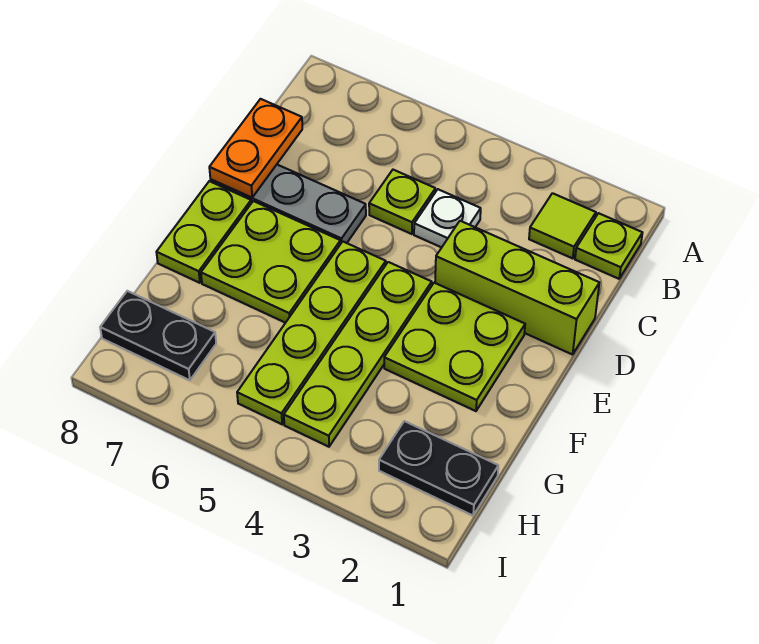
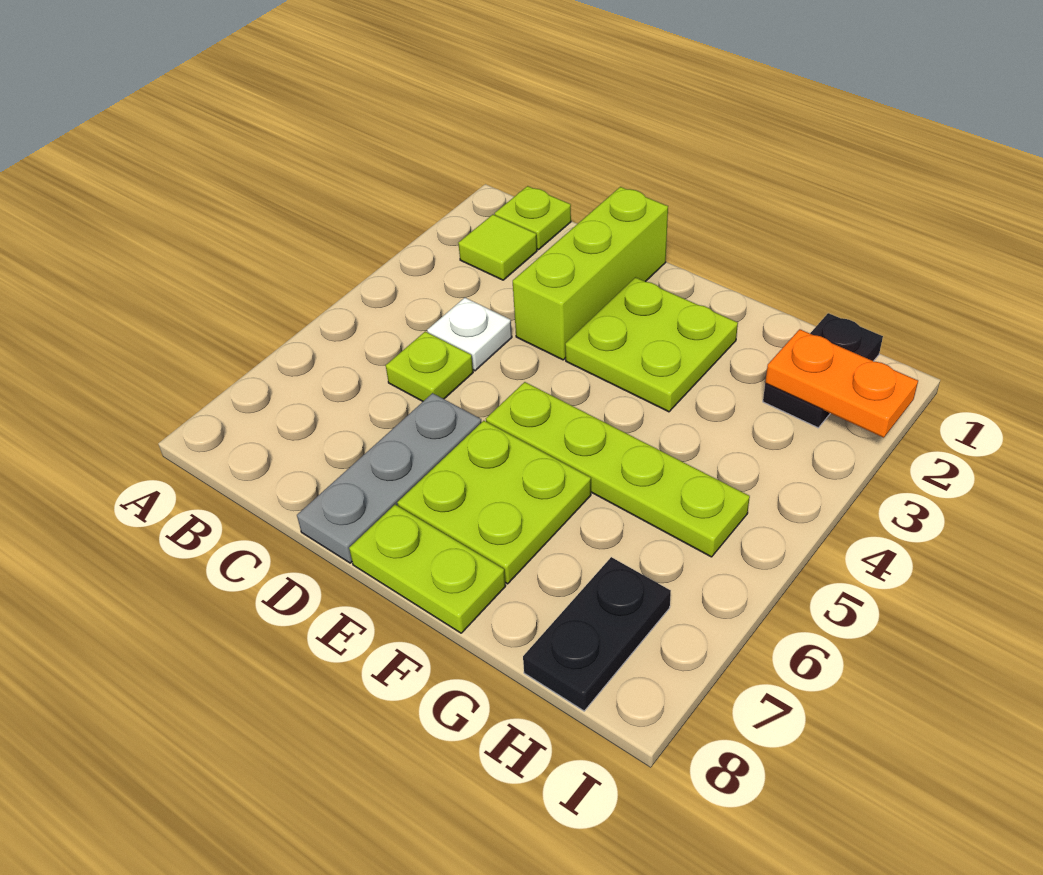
orange plate C8:D8 level 2 -> orange plate H2:I2 level 2
lime plate E4:H4 level 1 -> none

